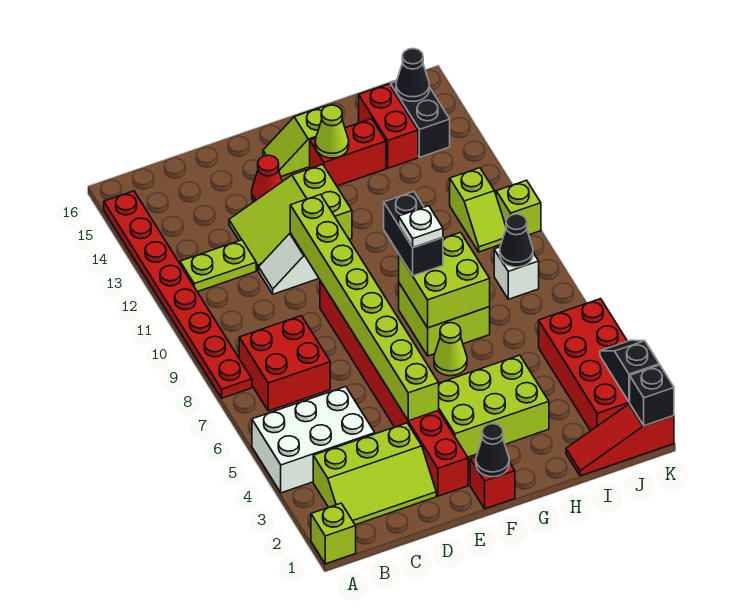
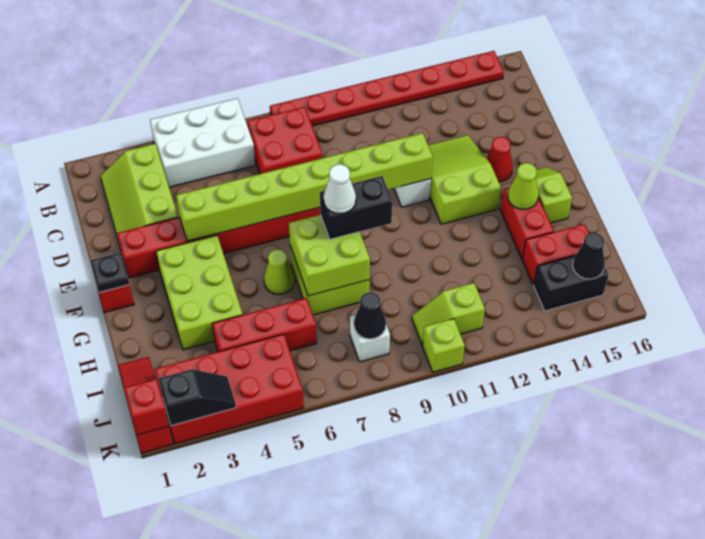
lime brick A1 level 1 -> none
white brick A4:C5 level 1 -> white brick A4:B6 level 1
lime plate B12:C12 level 1 -> none
black cone F1 level 2 -> black plate F1 level 2
white plate G8 level 4 -> white cone G8 level 4
none -> red brick I4:I6 level 1
black brick K1 level 2 -> red brick K1 level 2

